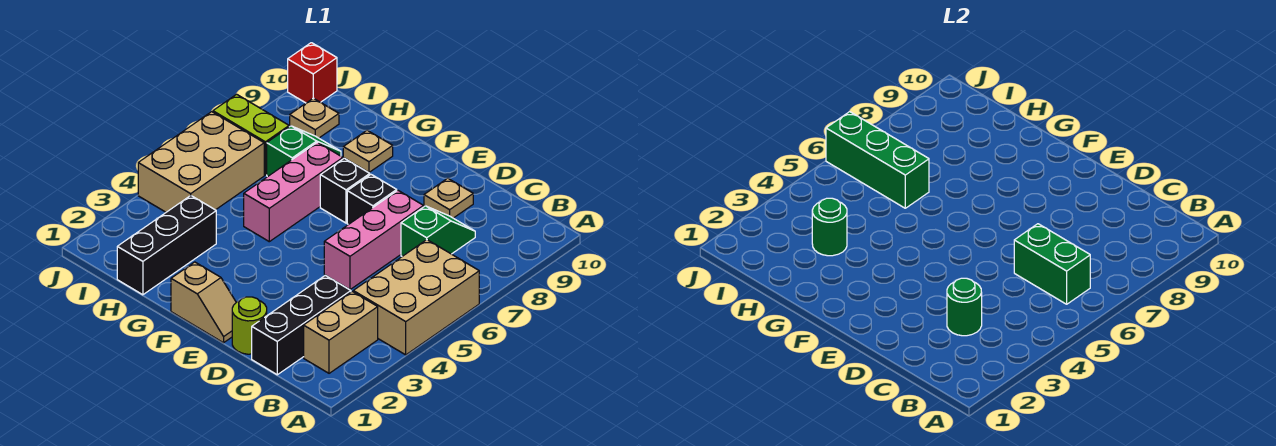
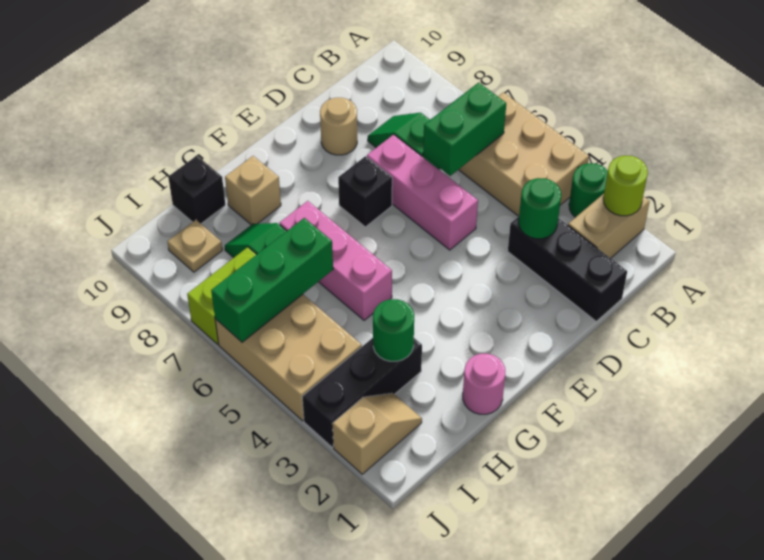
none -> green round brick A3 level 1
tan brick B2:B3 level 1 -> tan brick A2:B2 level 1
lime round brick D1 level 1 -> lime round brick A2 level 2
tan plate D9 level 1 -> tan round brick D9 level 1
tan slope E1:F1 level 1 top F -> tan slope I2:J2 level 1 top J
black brick F7 level 1 -> black brick H10 level 1
none -> pink round brick G1 level 1
tan plate G9 level 1 -> tan brick G9 level 1
black brick H1:H3 level 1 -> black brick H3:J3 level 1
red brick J10 level 1 -> none

